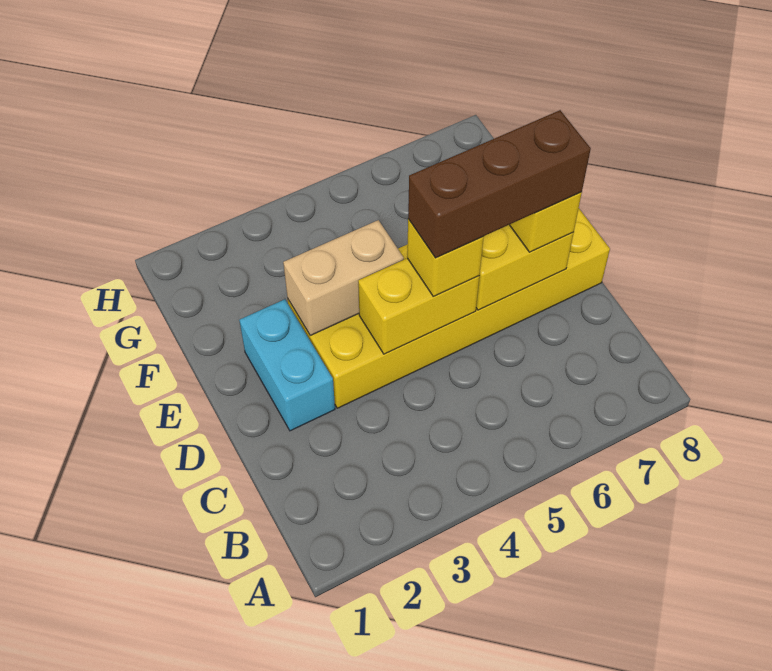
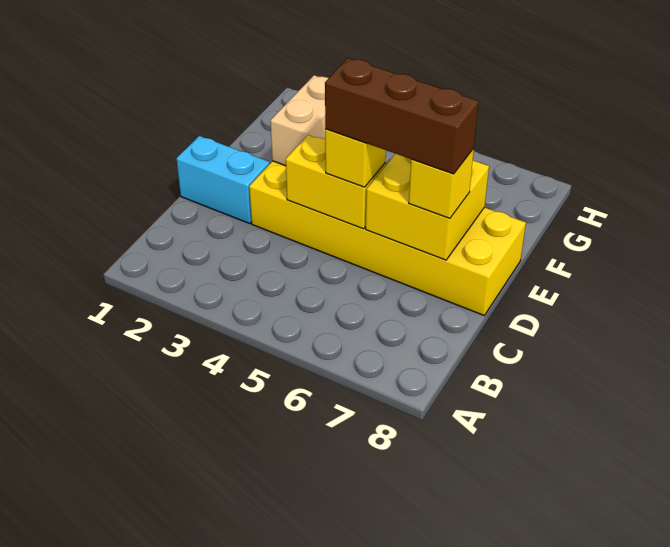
cyan brick D2:E2 level 1 -> cyan brick D1:D2 level 1
tan brick E3:E4 level 2 -> tan brick E3:F3 level 2

